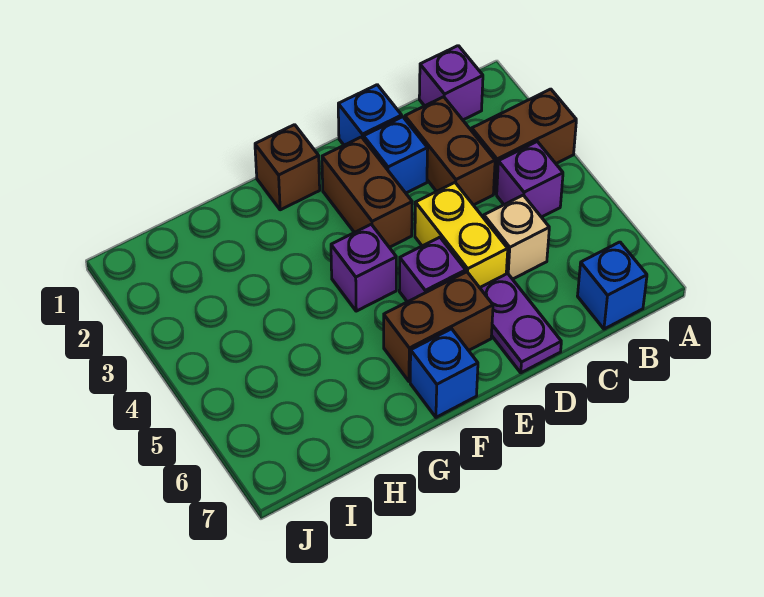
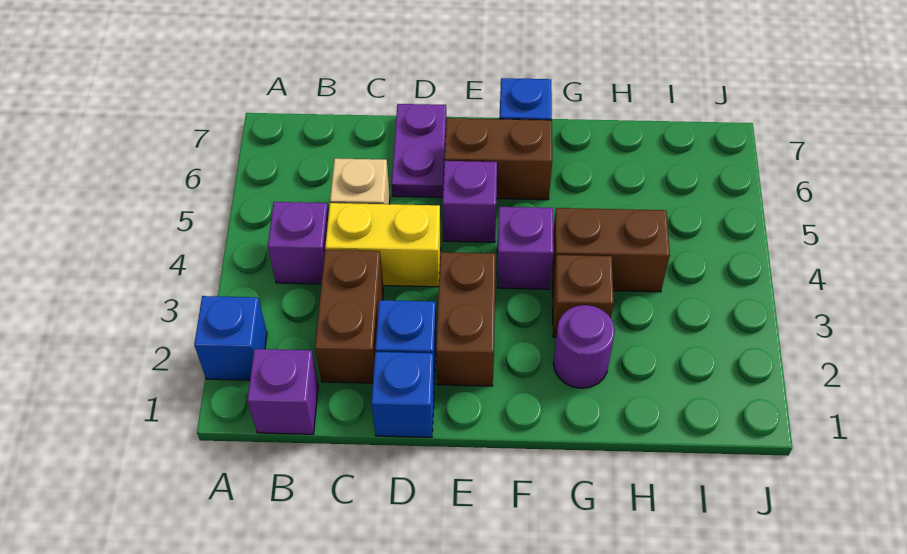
brown brick A3:B3 level 1 -> brown brick G4:H4 level 1
blue brick B7 level 1 -> blue brick A2 level 1
yellow brick D4:D5 level 1 -> yellow brick C4:D4 level 1
brown brick F1 level 1 -> brown brick G3 level 1
none -> purple round brick G2 level 1

